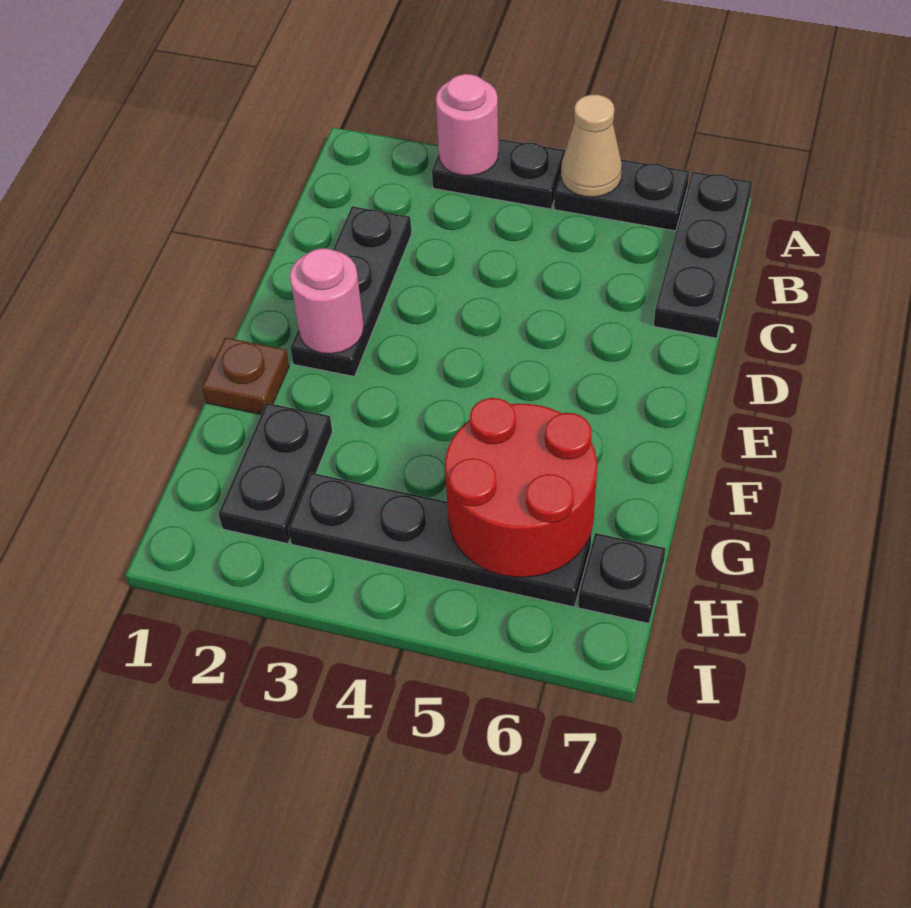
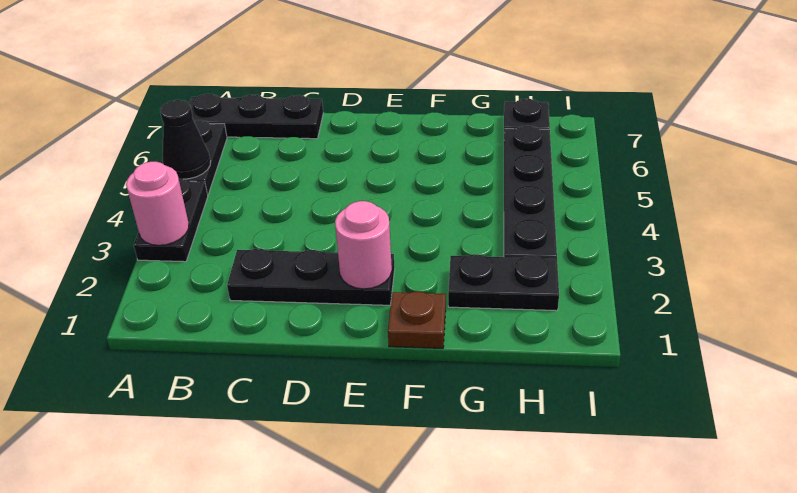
tan cone A5 level 2 -> black cone A5 level 2
red round brick G5:H6 level 2 -> none

